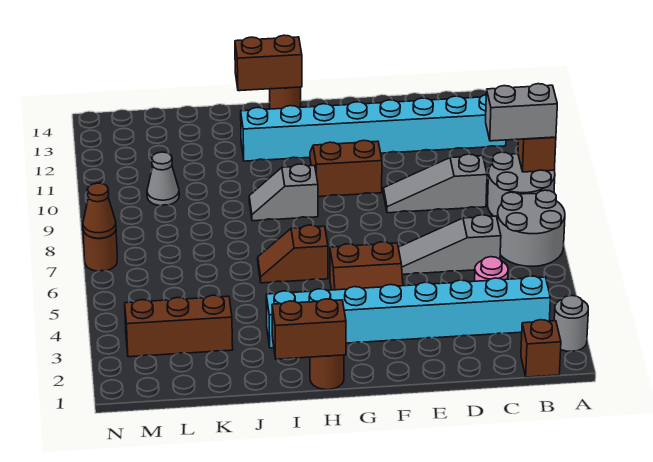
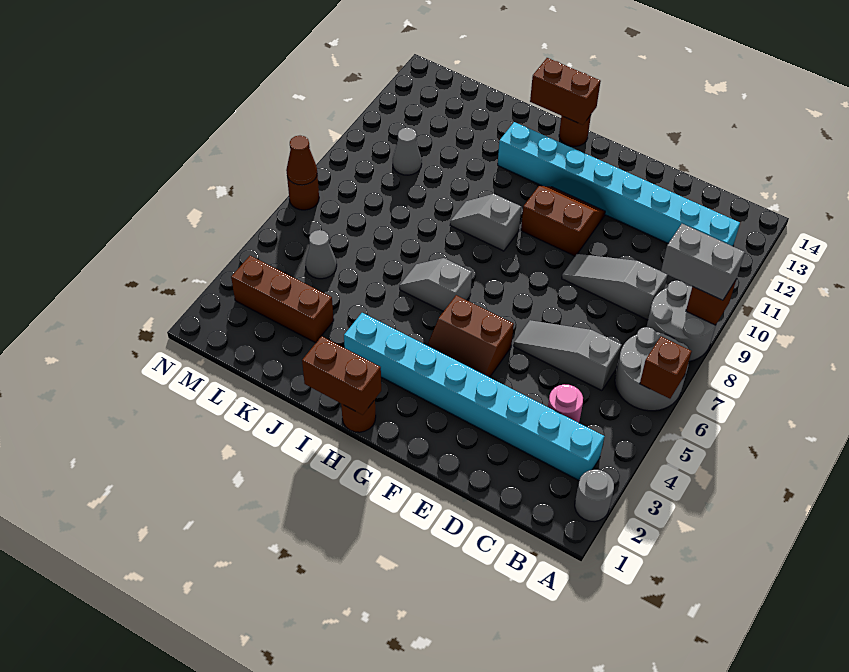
brown brick B1 level 1 -> brown brick A6 level 2
brown slope H6:I6 level 1 top H -> grey slope H6:I6 level 1 top H
none -> grey cone L5 level 1

